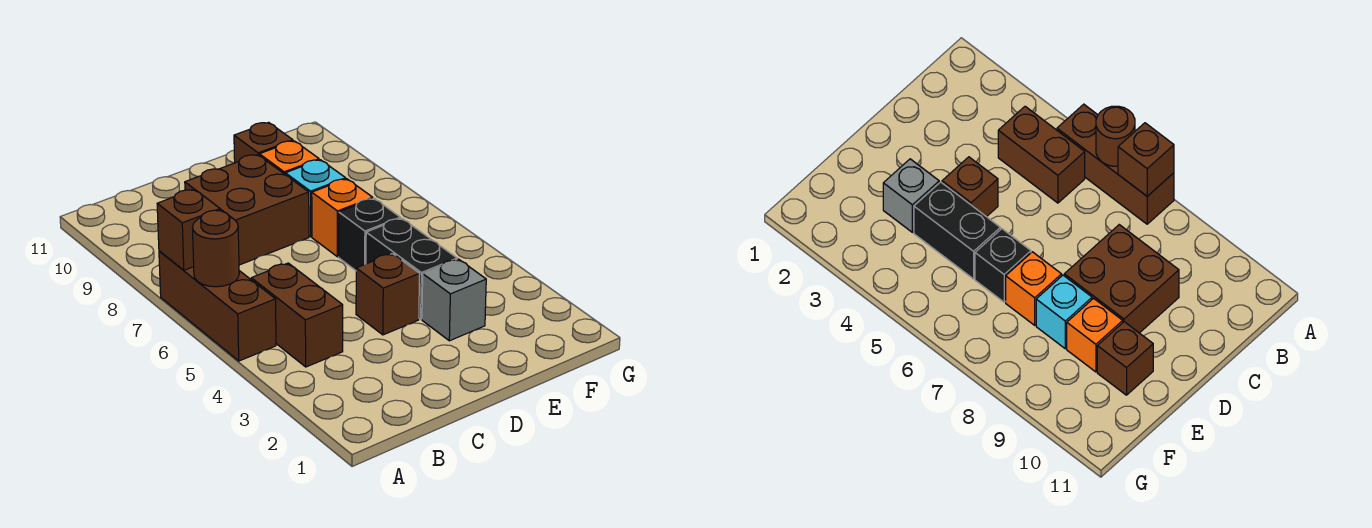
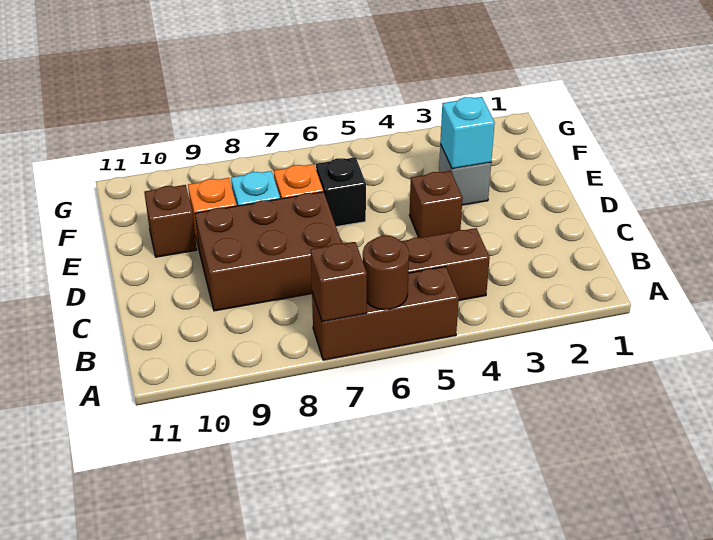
brown brick C8:D9 level 1 -> brown brick C7:D9 level 1
none -> cyan brick E3 level 2
black brick E4:E5 level 1 -> none

